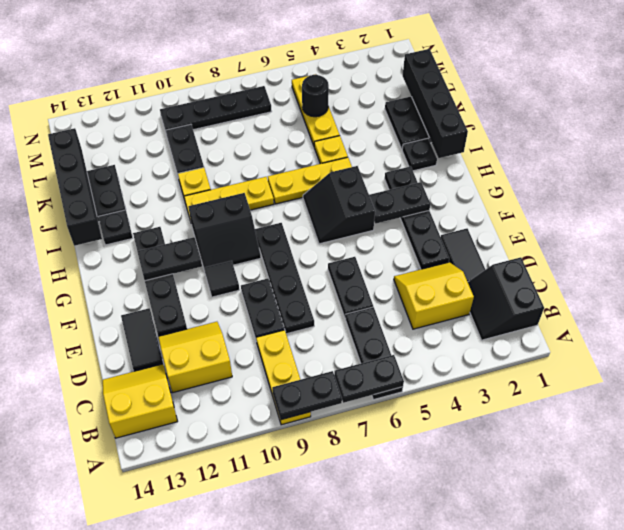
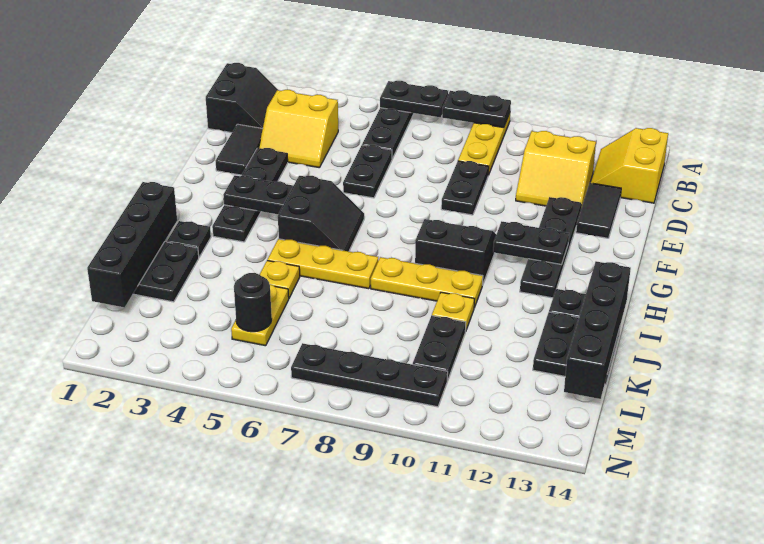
yellow slope B13:C14 level 1 top B -> yellow slope B13:C14 level 1 top 14
black plate D8:G8 level 1 -> none
black tile F10 level 1 -> none
yellow plate K5:M5 level 1 -> yellow plate K5:L5 level 1

